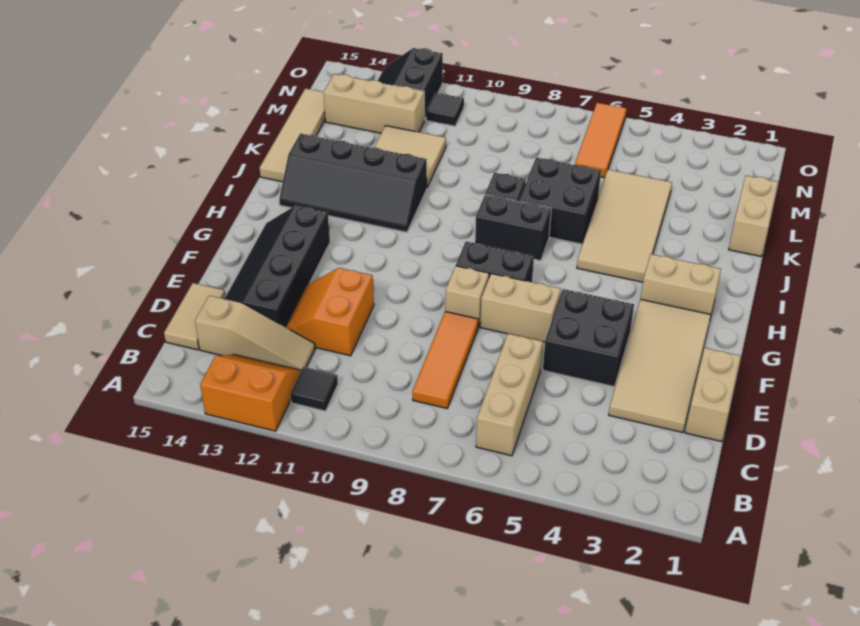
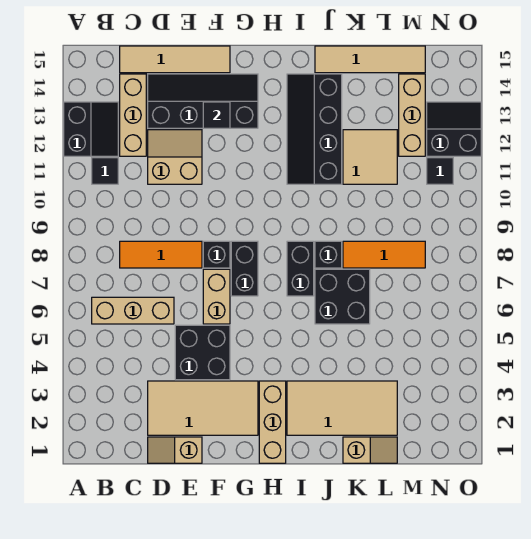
orange slope A12:B13 level 1 top A -> black slope A12:B13 level 1 top A
tan slope C12:C14 level 1 top 14 -> tan brick C12:C14 level 1
tan tile C15:D15 level 1 -> tan tile C15:F15 level 1
tan brick D1:E1 level 1 -> tan slope D1:E1 level 1 top E
orange slope D11:E12 level 1 top 11 -> tan slope D11:E12 level 1 top 11
tan brick F8 level 1 -> black brick F8 level 1
none -> black tile F13 level 2
tan brick H2:H3 level 1 -> tan brick H1:H3 level 1
tan tile I4:L5 level 1 -> tan tile I2:L3 level 1
tan brick K1:L1 level 1 -> tan slope K1:L1 level 1 top K
orange tile M6:O6 level 1 -> orange tile K8:M8 level 1

